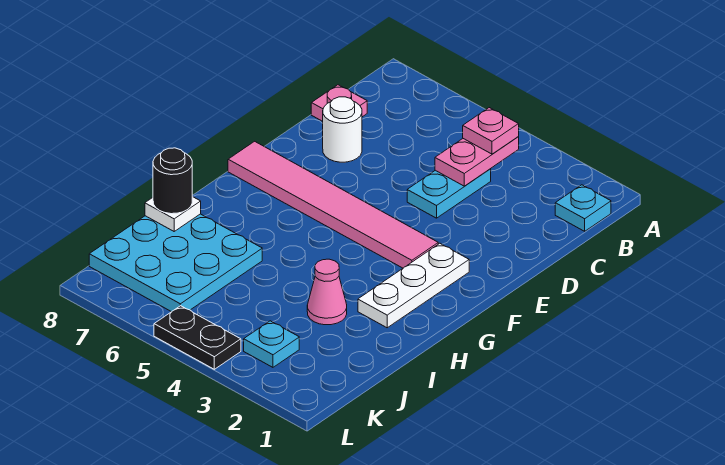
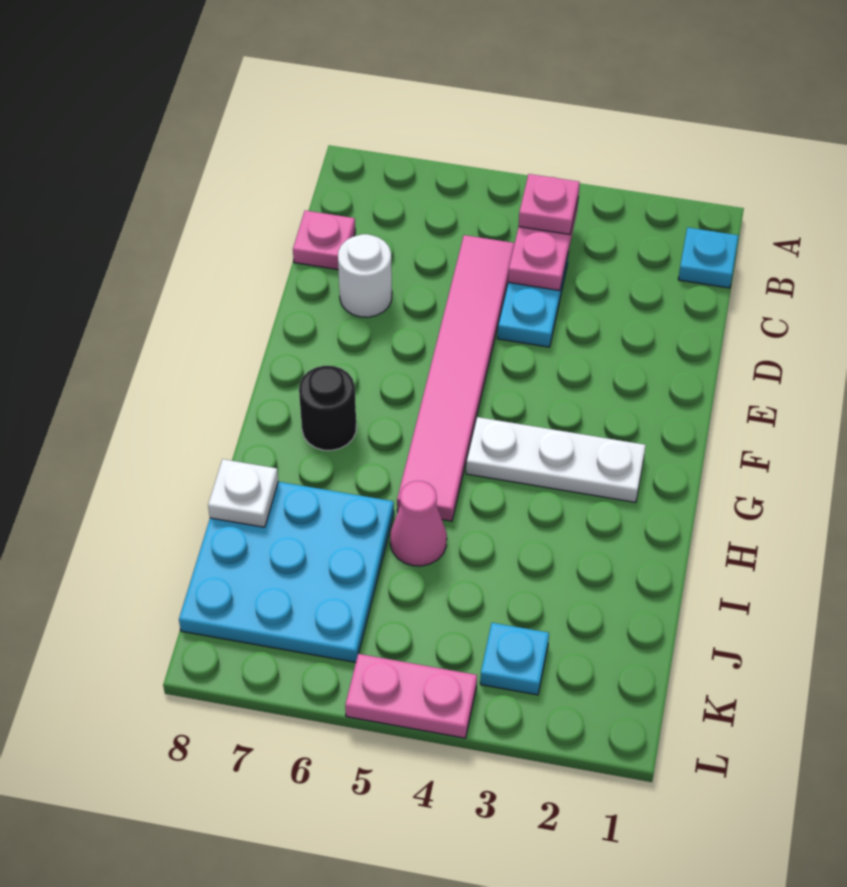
white plate F2:H2 level 1 -> white plate G2:G4 level 1
pink tile F3:F8 level 1 -> pink tile C5:H5 level 1
pink cone I3 level 1 -> pink cone I5 level 1
black round brick I8 level 3 -> black round brick G7 level 1
black plate L4:L5 level 1 -> pink plate L4:L5 level 1

